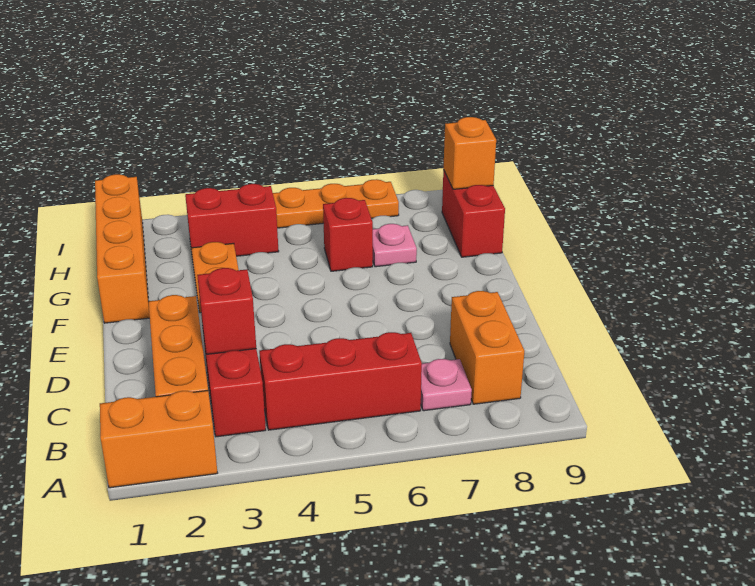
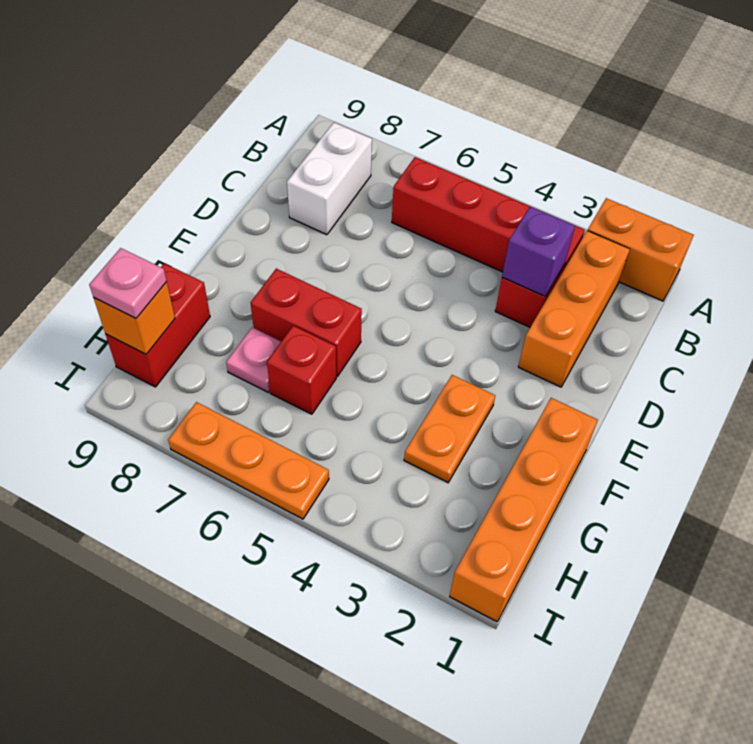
pink plate B7 level 1 -> pink plate H9 level 3
orange brick B8:C8 level 1 -> white brick B8:C8 level 1
red brick C3 level 2 -> purple brick C3 level 2
red brick H3:H4 level 1 -> red brick F6:F7 level 1

